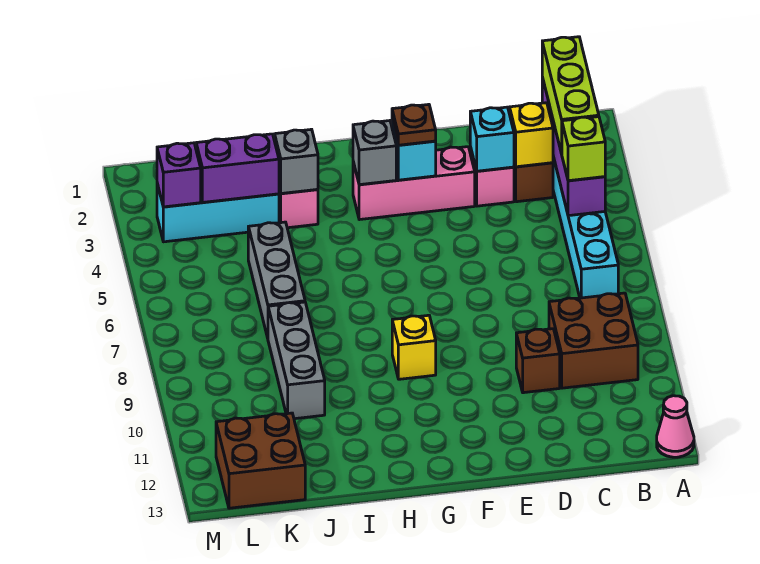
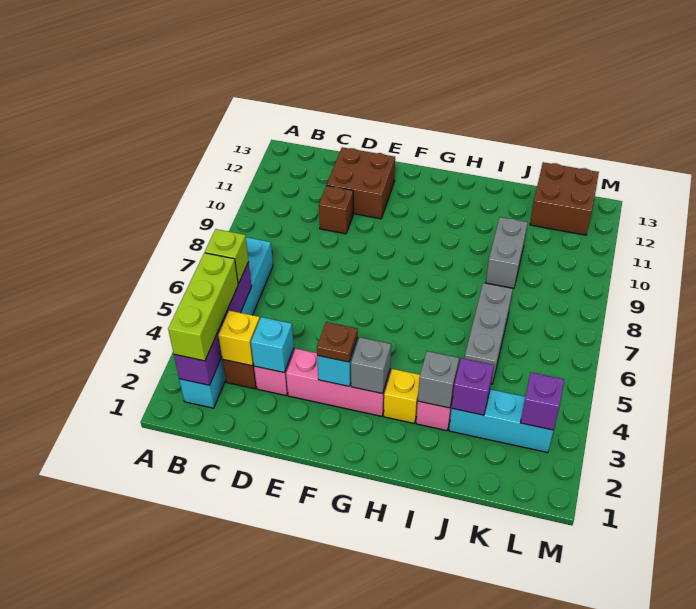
pink cone A13 level 1 -> none
brown brick B9:C10 level 1 -> brown brick D11:E12 level 1
yellow brick G9 level 1 -> yellow brick H3 level 1
purple brick J3:K3 level 2 -> purple brick J3 level 2
grey brick J8:J10 level 1 -> grey brick J9:J10 level 1

